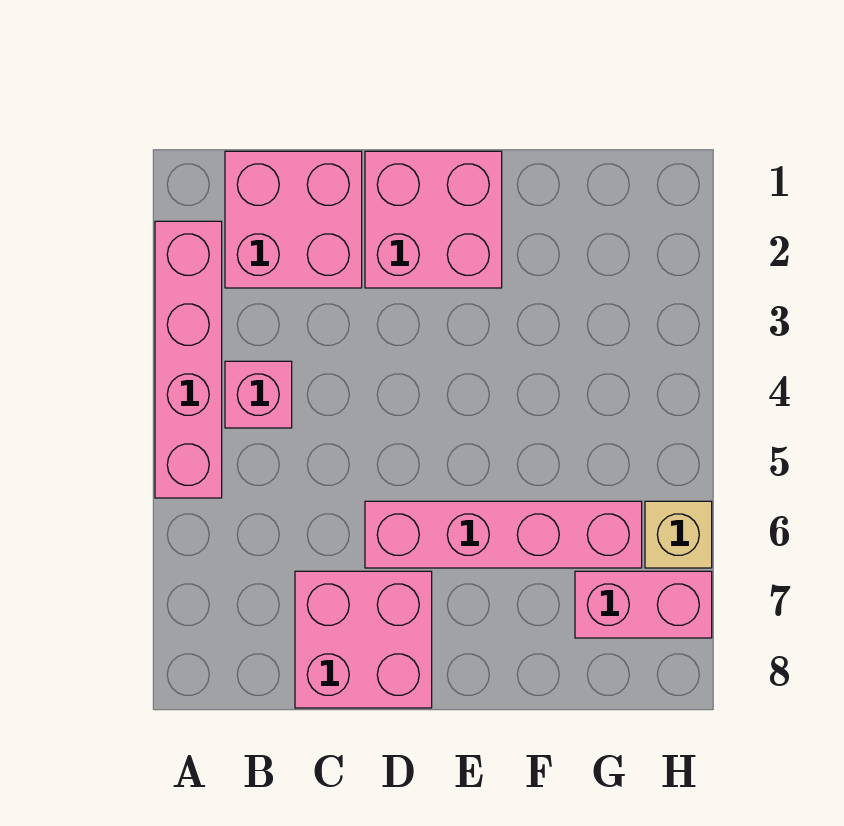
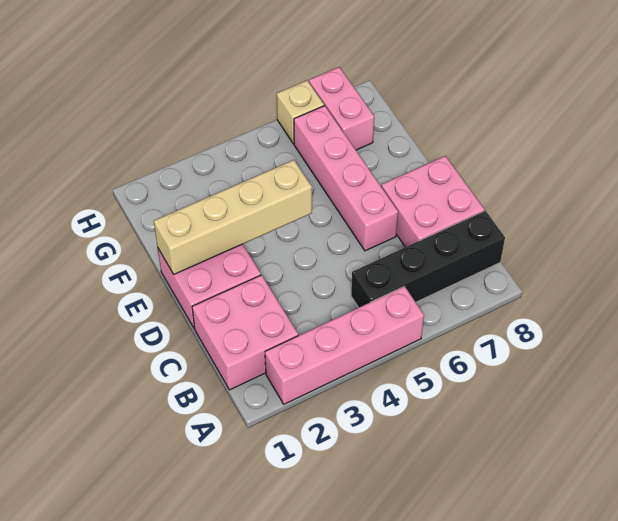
pink brick B4 level 1 -> none
none -> black brick B5:B8 level 1
none -> tan brick E1:E4 level 2

